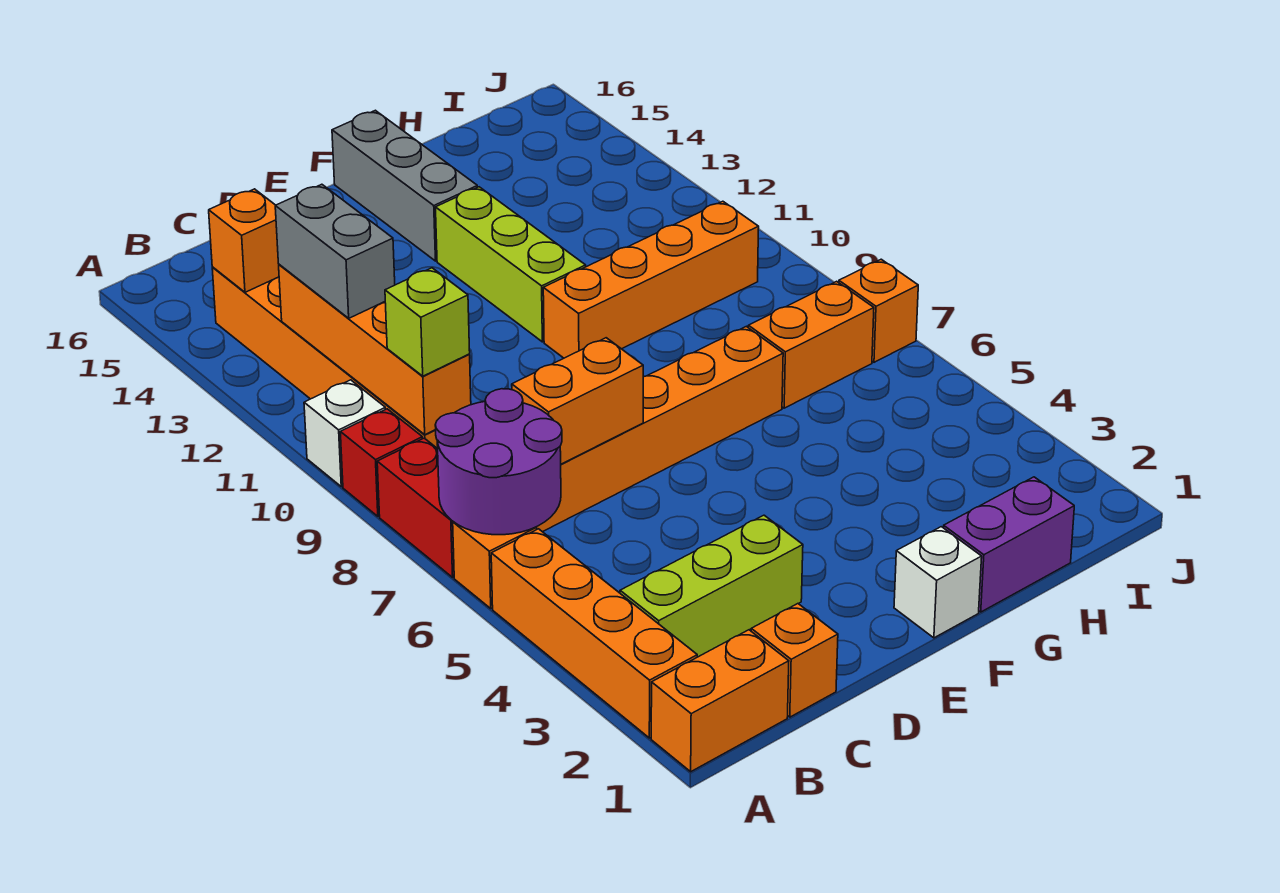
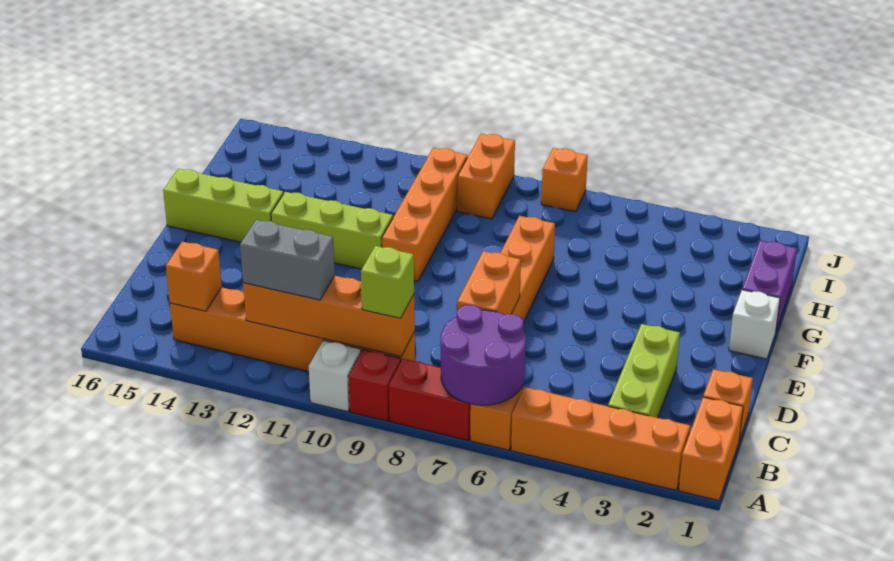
grey brick F14:F16 level 1 -> lime brick F14:F16 level 1
orange brick H7:I7 level 1 -> orange brick I9:J9 level 1

